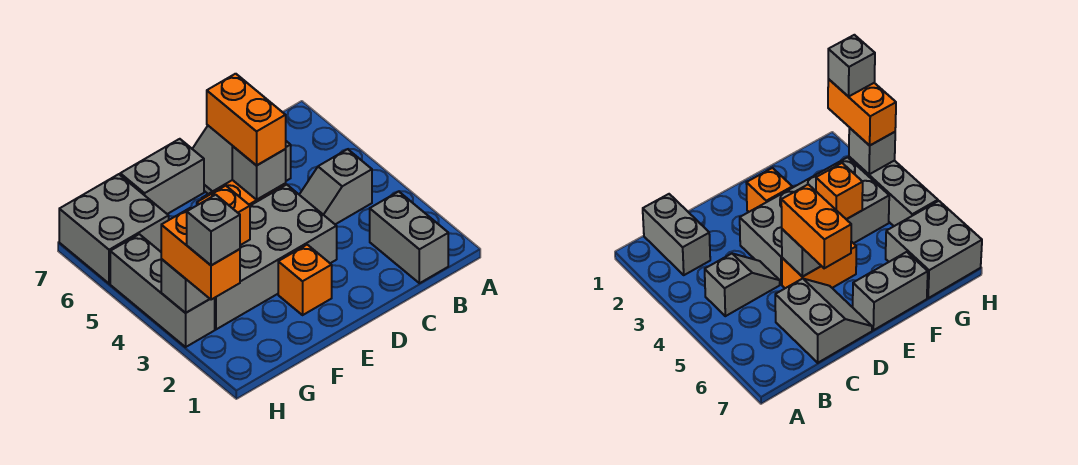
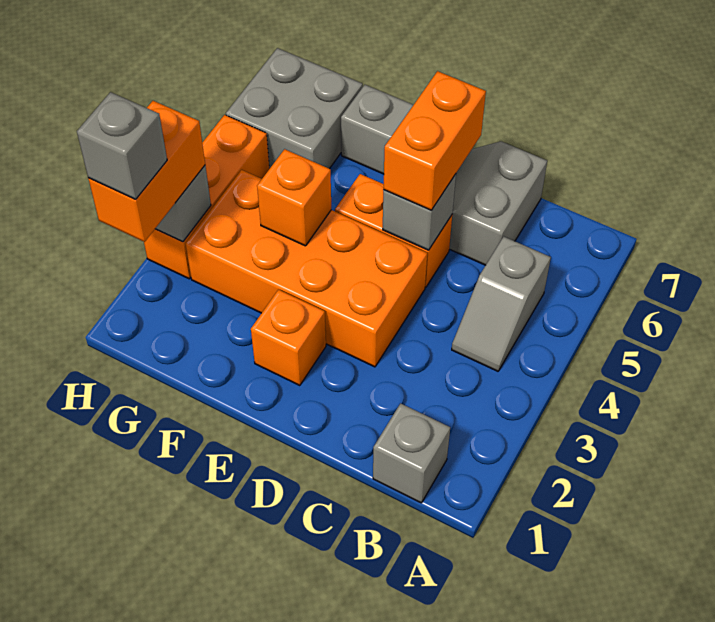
grey brick B1:B2 level 1 -> grey brick B1 level 1
grey slope B4:C4 level 1 top B -> grey slope B4:B5 level 1 top 5
grey brick D3:G4 level 1 -> orange brick D3:G4 level 1
grey brick H3:H5 level 1 -> orange brick H3:H5 level 1

